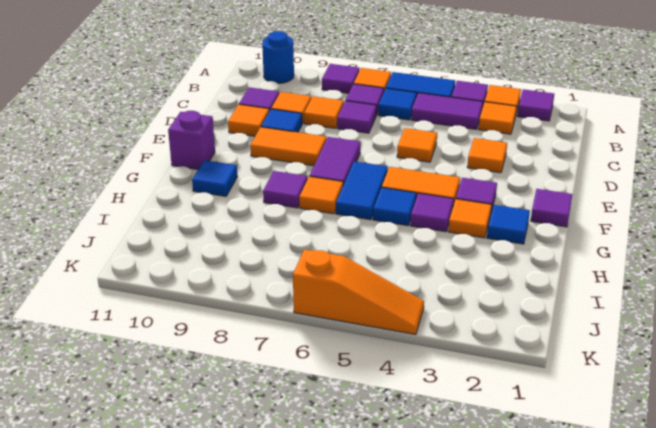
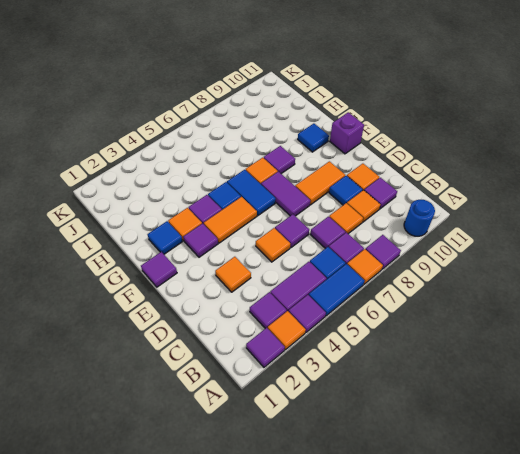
orange tile B3 level 1 -> purple tile B3 level 1
none -> purple tile D6 level 1
orange slope K4:K6 level 1 top 6 -> none

